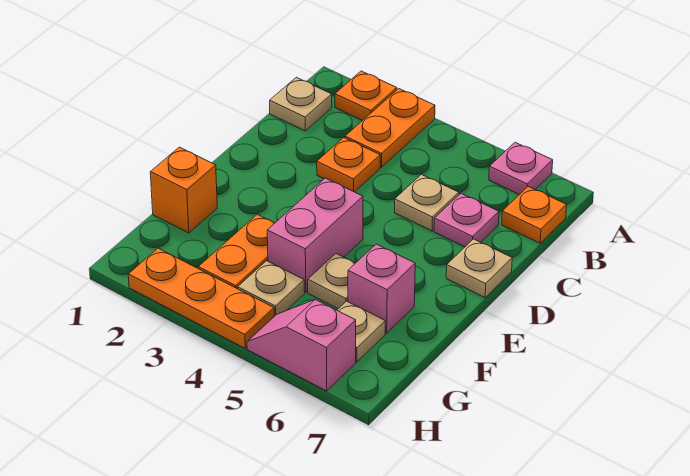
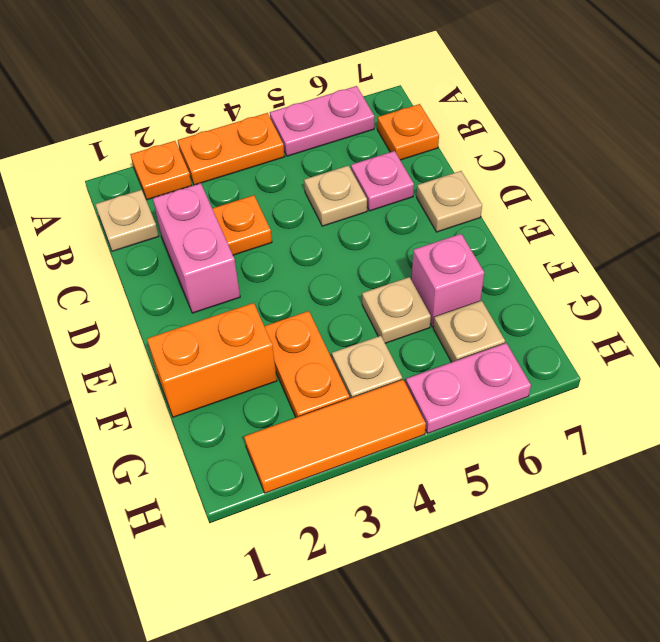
orange plate A3:B3 level 1 -> orange plate A3:A4 level 1
pink plate A6 level 1 -> pink plate A5:A6 level 1
pink brick E4:F4 level 1 -> pink brick C2:D2 level 1
orange brick F1 level 1 -> orange brick F1:F2 level 1
orange plate H2:H4 level 1 -> orange tile H2:H4 level 1
pink slope H5:H6 level 1 top 6 -> pink plate H5:H6 level 1

